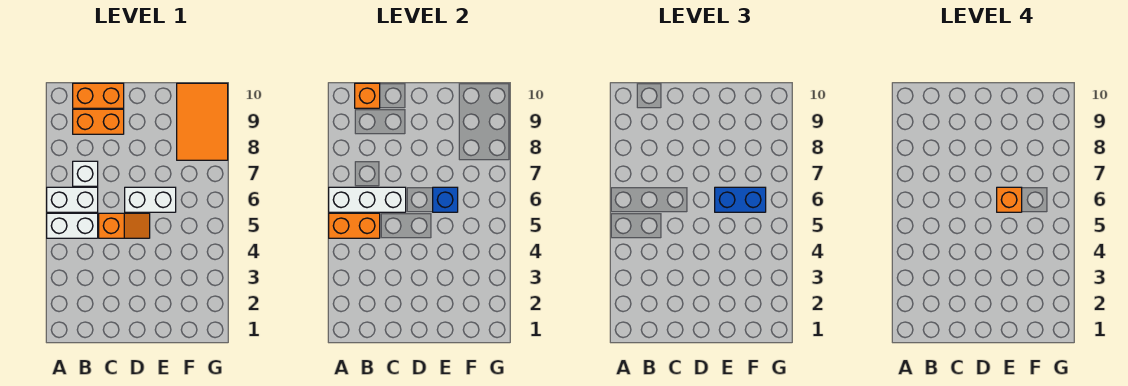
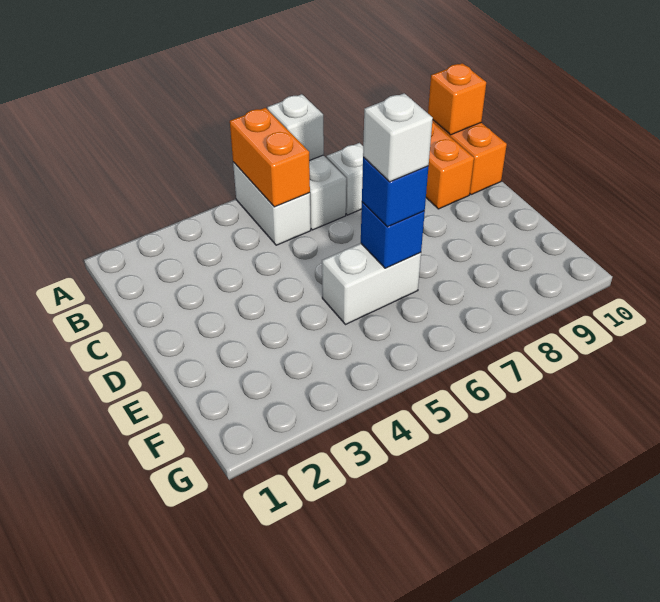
white brick A6:C6 level 2 -> white brick A6 level 2
orange slope C5:D5 level 1 top C -> none
white brick D6:E6 level 1 -> white brick E5:E6 level 1
blue brick E6:F6 level 3 -> blue brick E6 level 3
orange brick E6 level 4 -> white brick E6 level 4
orange tile F8:G10 level 1 -> none

